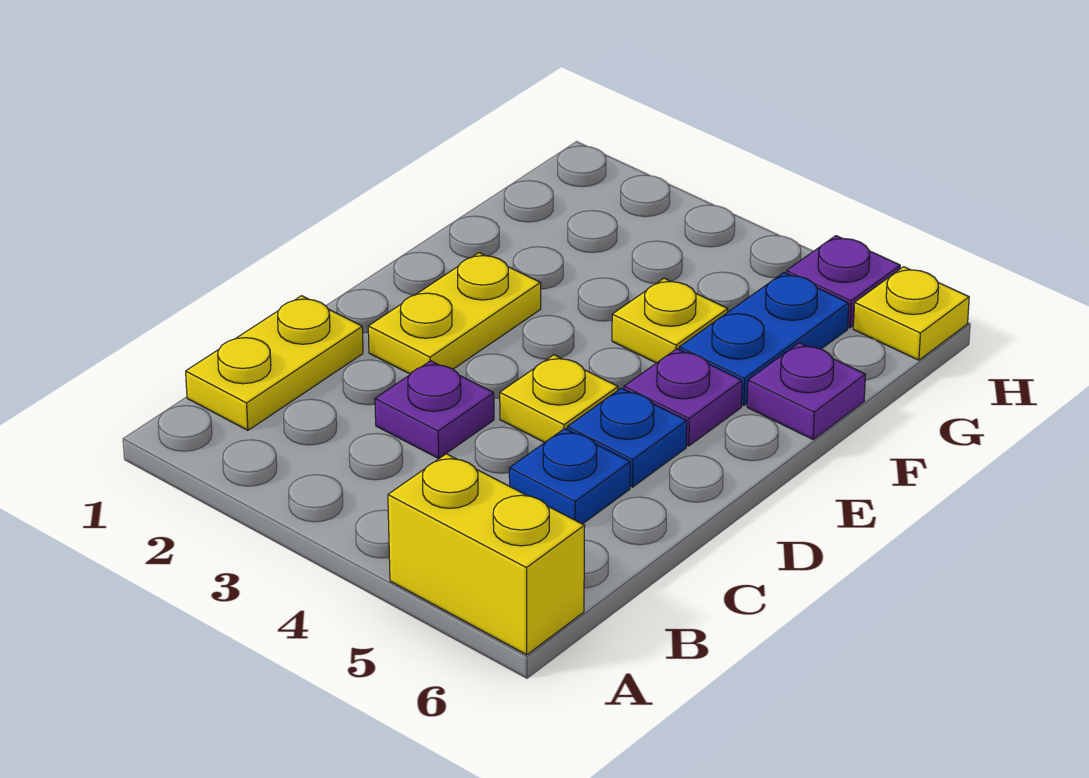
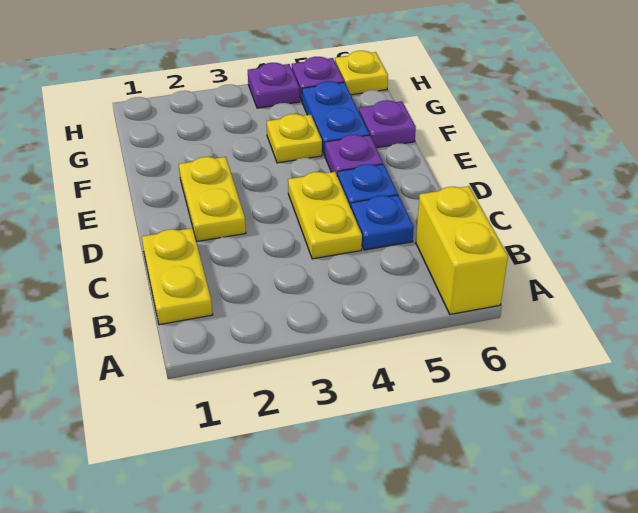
yellow brick A5:A6 level 1 -> yellow brick A6:B6 level 1
purple plate C3 level 1 -> purple plate H4 level 1
yellow plate D4 level 1 -> yellow plate C4:D4 level 1

